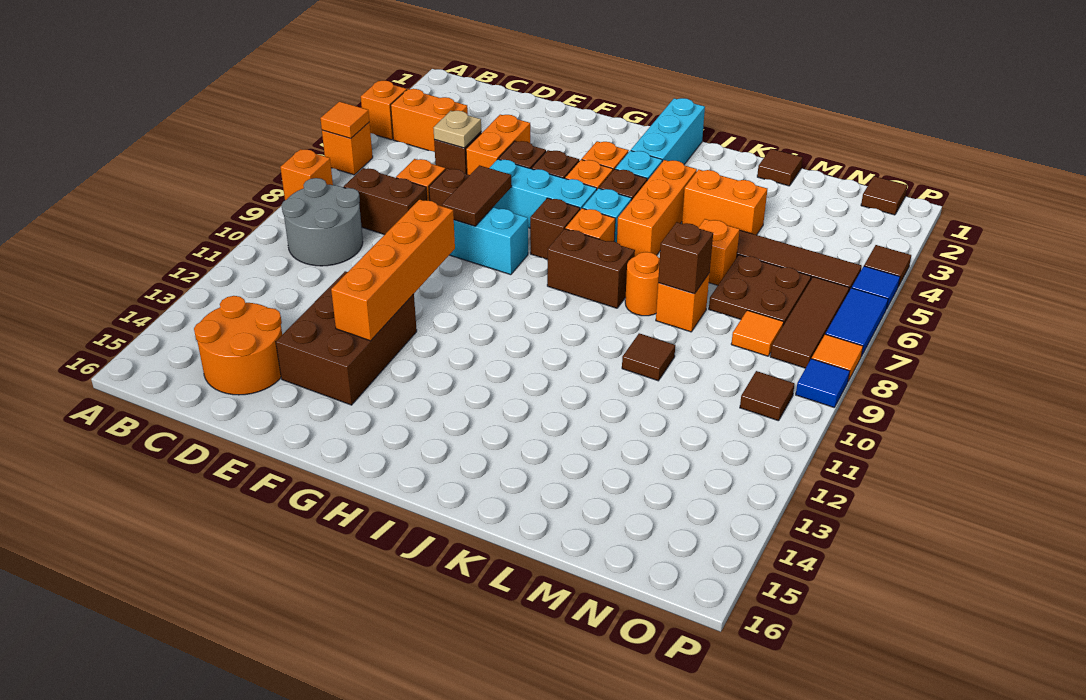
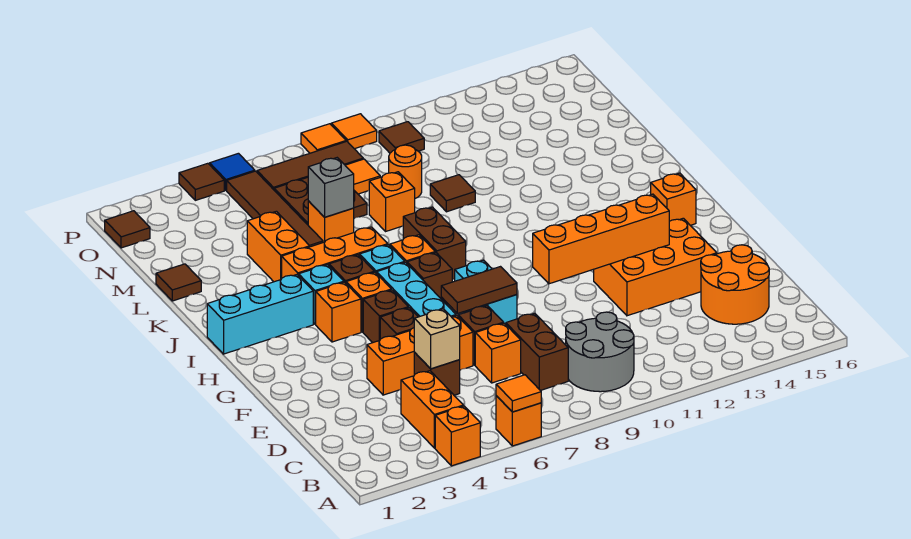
orange brick A8 level 1 -> orange brick H15 level 1
tan plate D5 level 2 -> tan brick D5 level 2
orange brick E4:E5 level 1 -> orange brick E4:E6 level 1
brown brick E12:F14 level 1 -> orange brick E12:F14 level 1
orange round brick K8 level 1 -> orange round brick M9 level 1
none -> grey brick L6 level 2
brown brick L8 level 2 -> none
blue tile P6:P7 level 1 -> none
blue tile P9 level 1 -> orange tile P9 level 1

